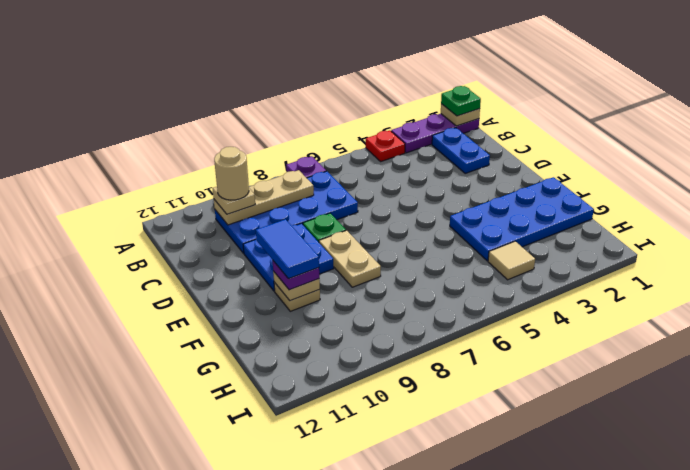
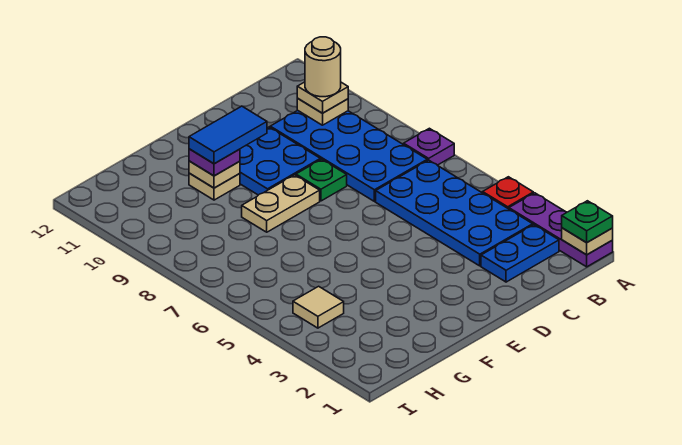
tan plate B8:B10 level 2 -> tan plate B10 level 2
blue plate F1:G4 level 1 -> blue plate B3:C6 level 1

